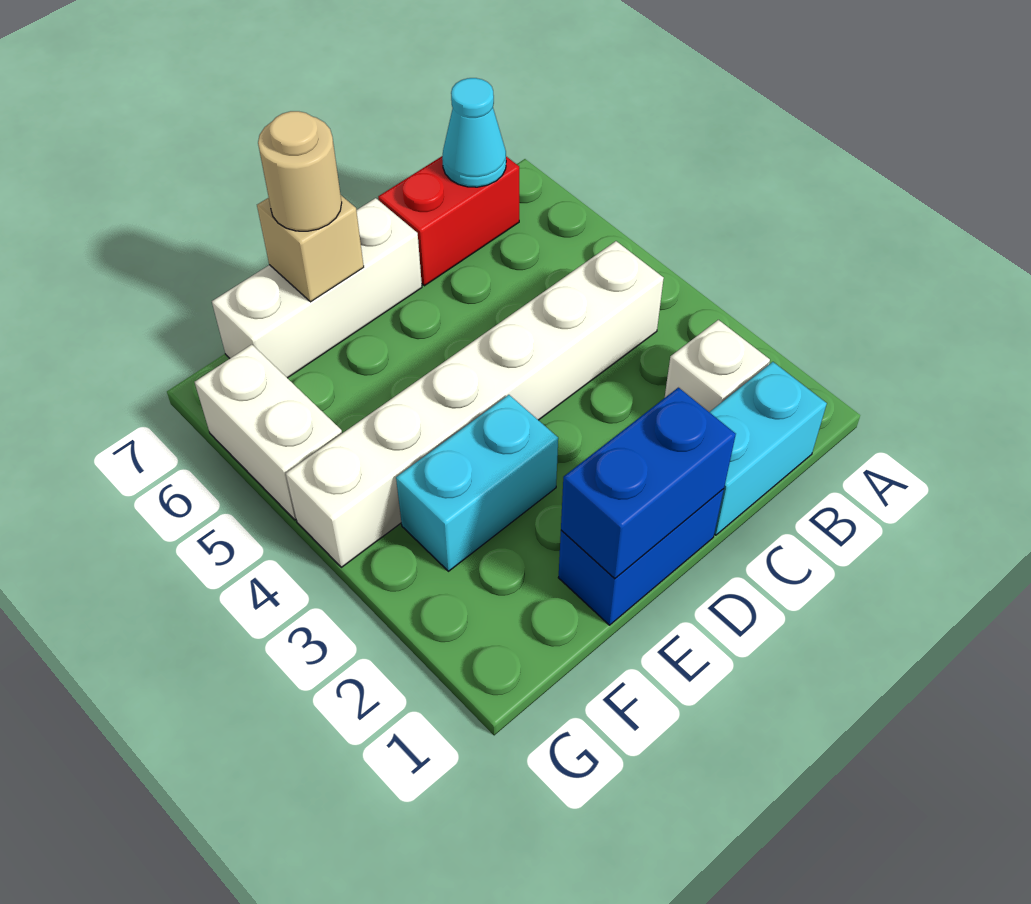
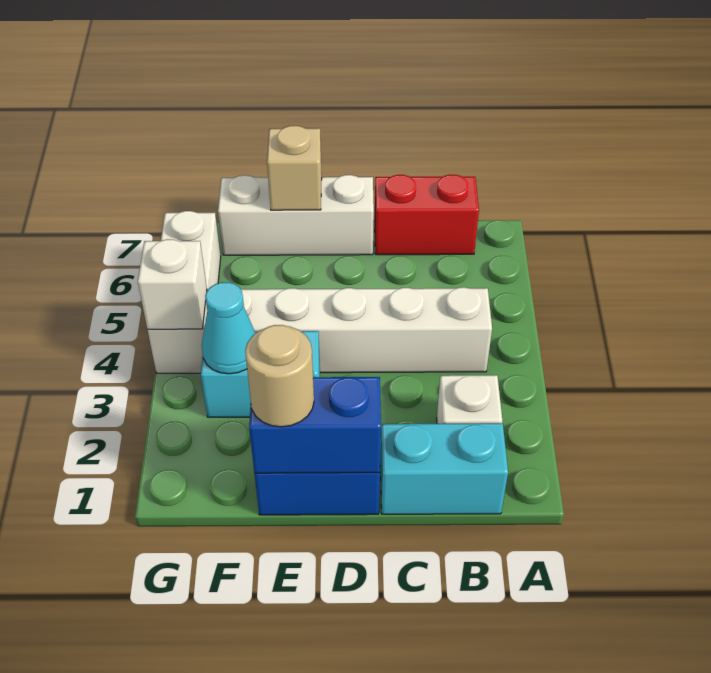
cyan cone B7 level 2 -> cyan cone F3 level 2
tan round brick E7 level 3 -> tan round brick E1 level 3
none -> white brick G4 level 2

